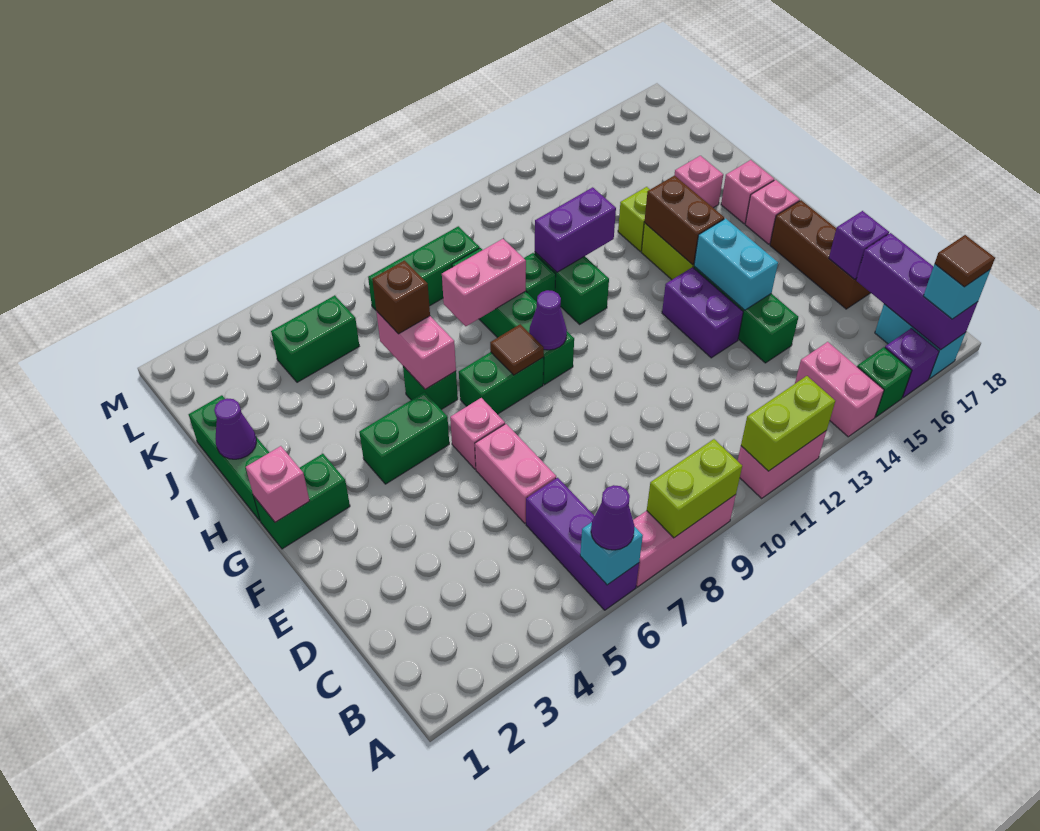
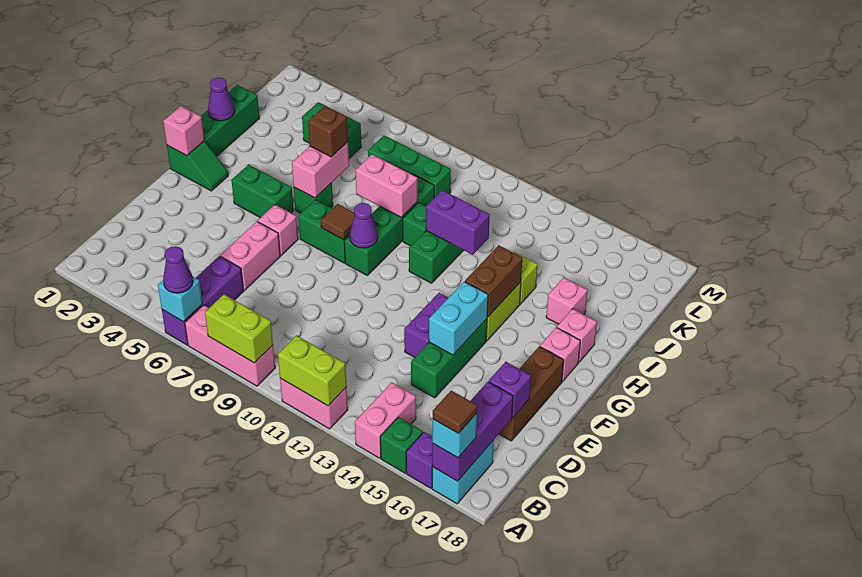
green brick G1:G2 level 1 -> green slope G1:G2 level 1 top 1

